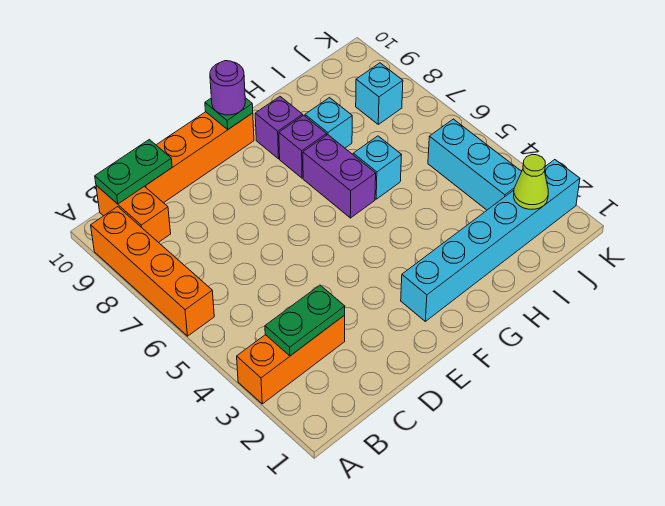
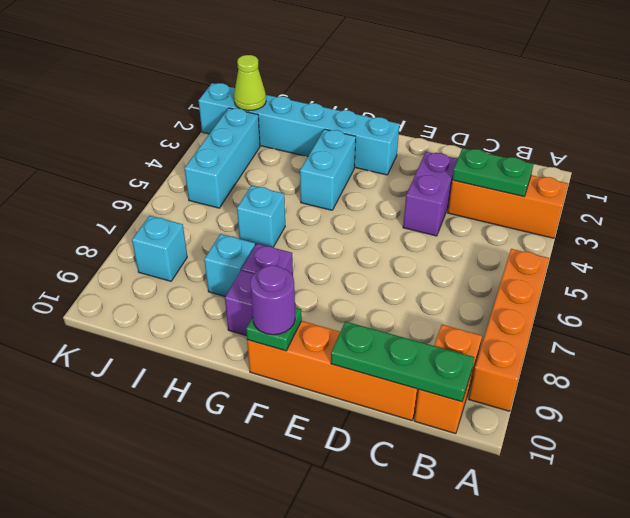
green plate B10:C10 level 2 -> green plate B10:D10 level 2
none -> cyan brick G3:G4 level 1
purple brick G6:G7 level 1 -> purple brick D3:D4 level 1

